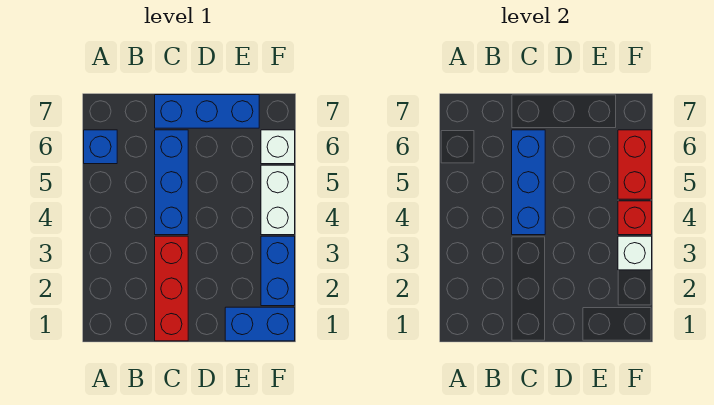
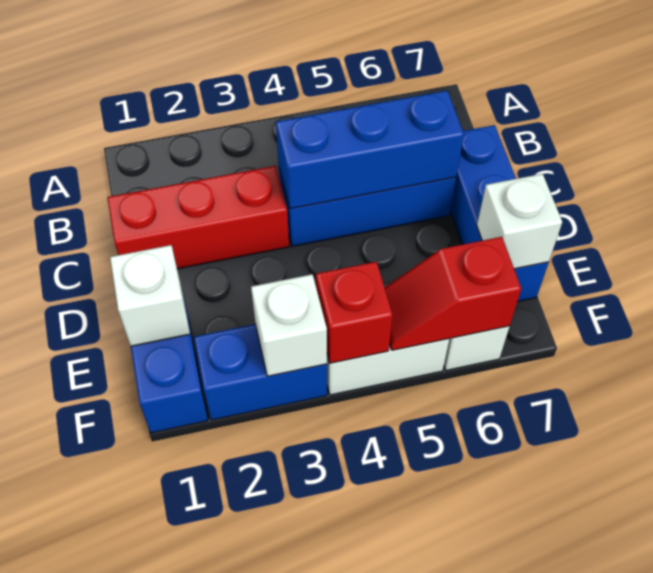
blue brick A6 level 1 -> none
none -> white brick E1 level 2
none -> white brick E7 level 2
red brick F5:F6 level 2 -> red slope F5:F6 level 2 top 6

